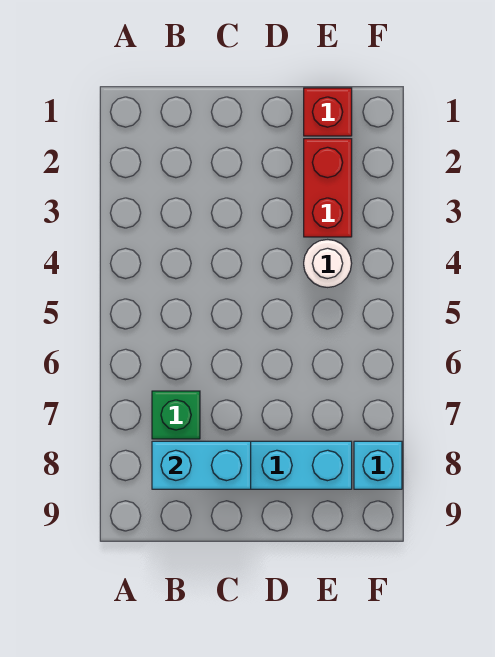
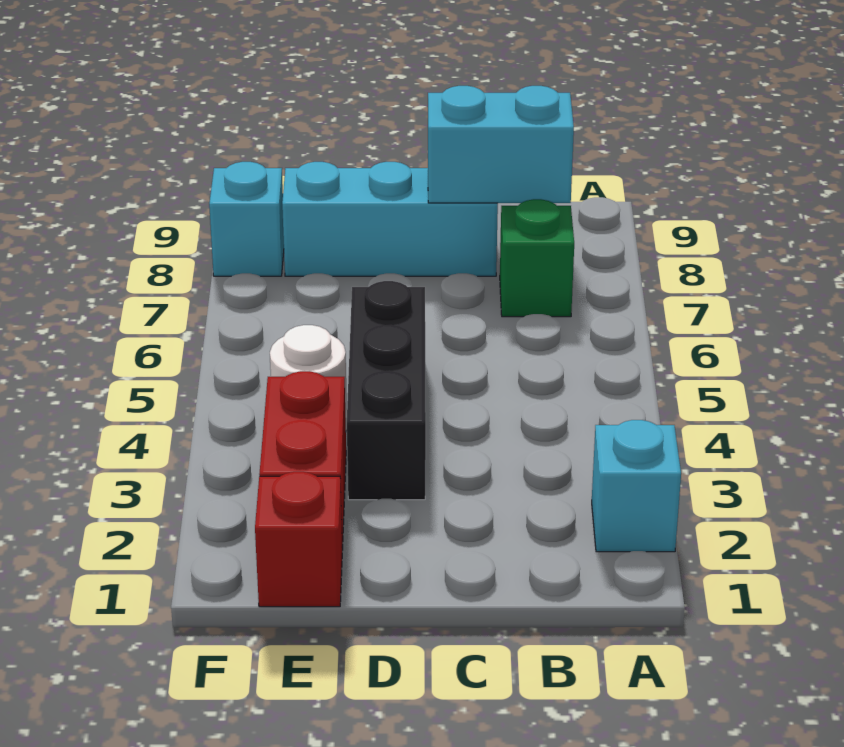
none -> cyan brick A2 level 1
none -> black brick D3:D5 level 1

